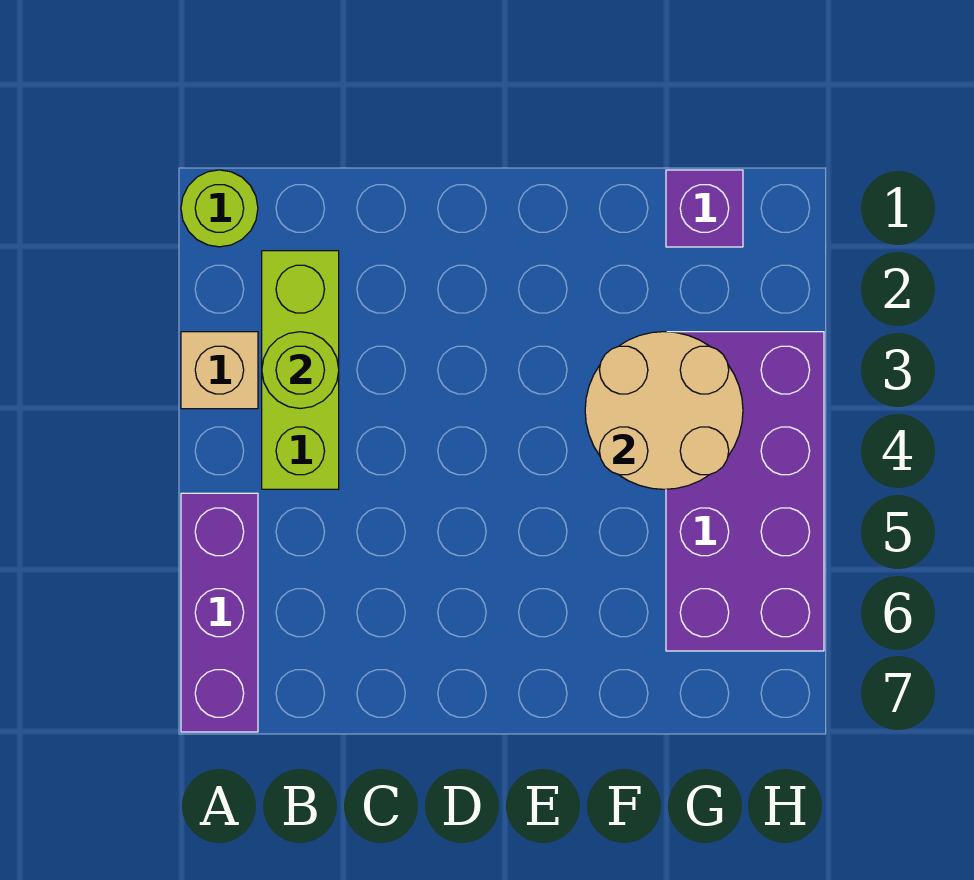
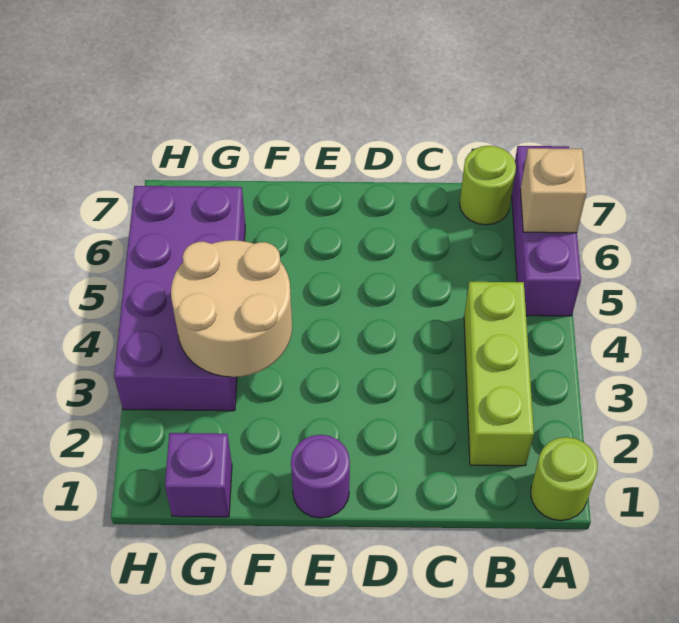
tan brick A3 level 1 -> tan brick A6 level 2
lime round brick B3 level 2 -> lime round brick B7 level 1
none -> purple round brick E1 level 1

